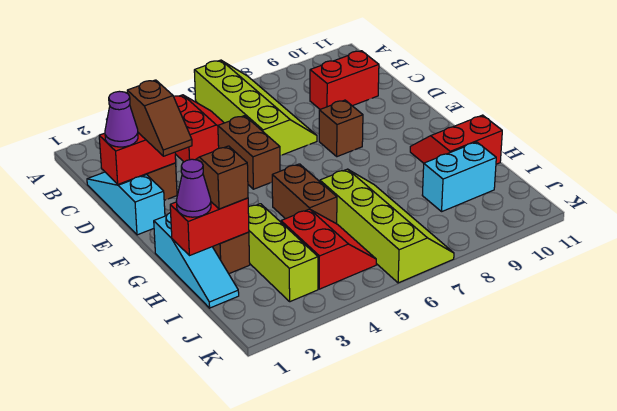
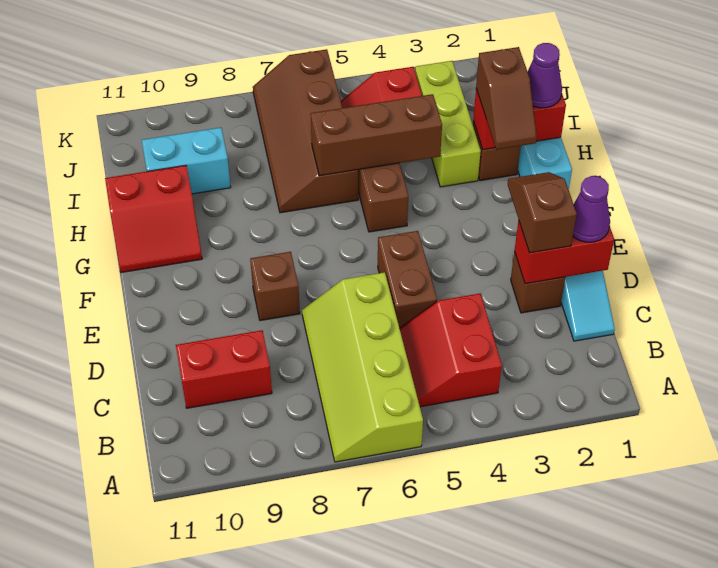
none -> brown brick H4:H6 level 2
lime slope H6:K7 level 1 top 6 -> brown slope H6:K7 level 1 top 6

